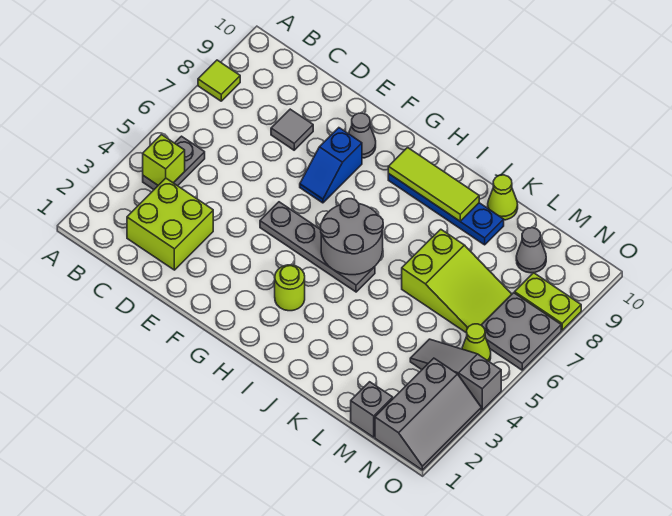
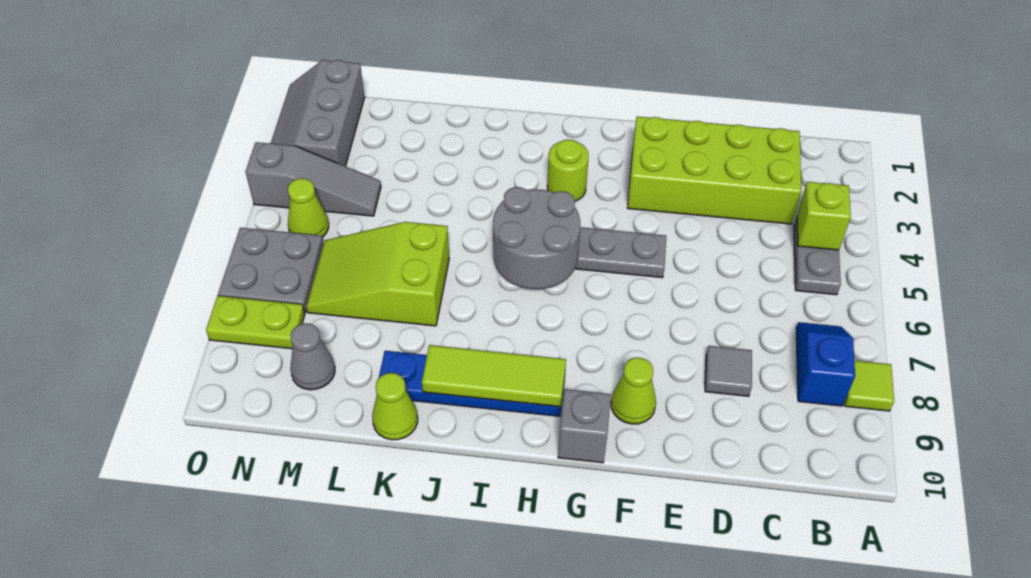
lime brick C2:D3 level 1 -> lime brick C2:F3 level 1
blue slope F7:F8 level 1 top 8 -> blue slope B7:B8 level 1 top 8
grey cone F9 level 1 -> lime cone F9 level 1
grey brick M1 level 1 -> grey brick G10 level 1

